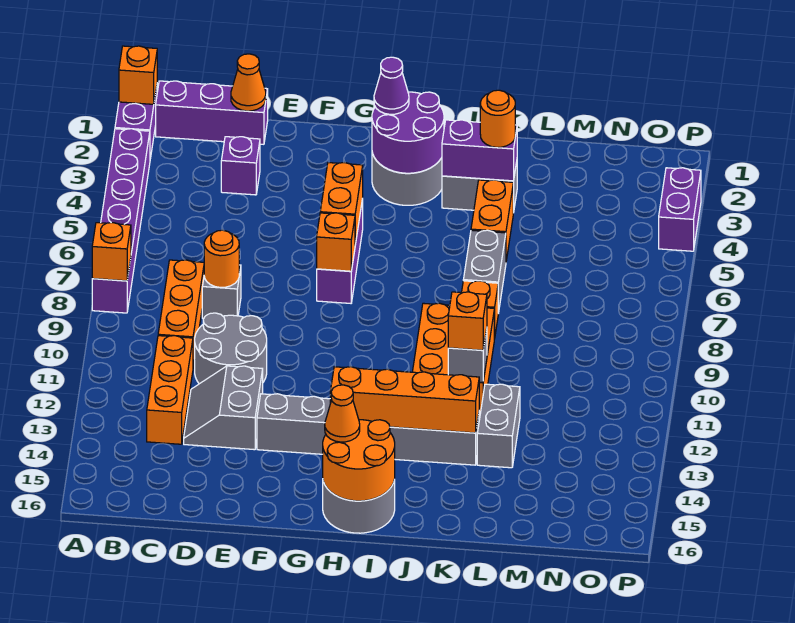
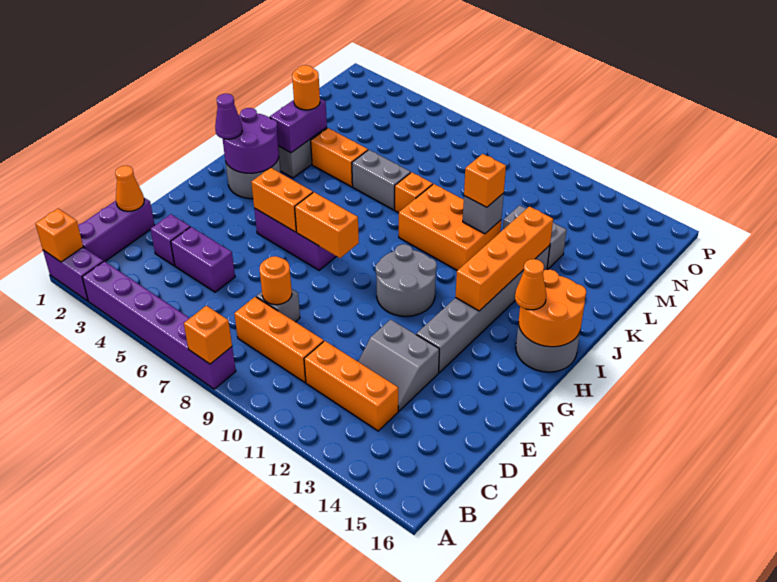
grey round brick D10:E11 level 1 -> grey round brick G10:H11 level 1
orange brick G7 level 2 -> orange brick G7:G8 level 2
purple brick P3:P4 level 1 -> purple brick D4:D5 level 1

